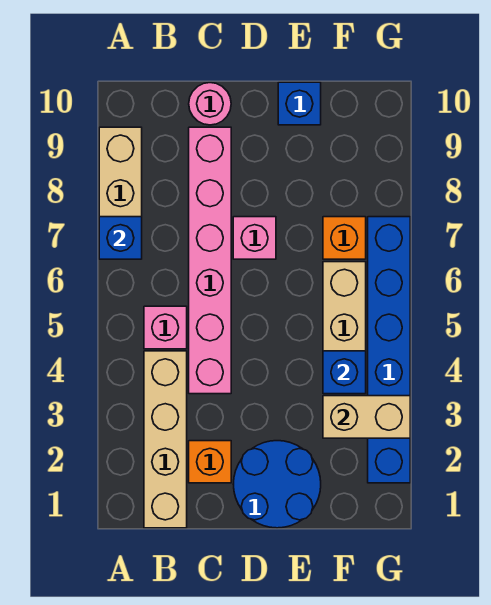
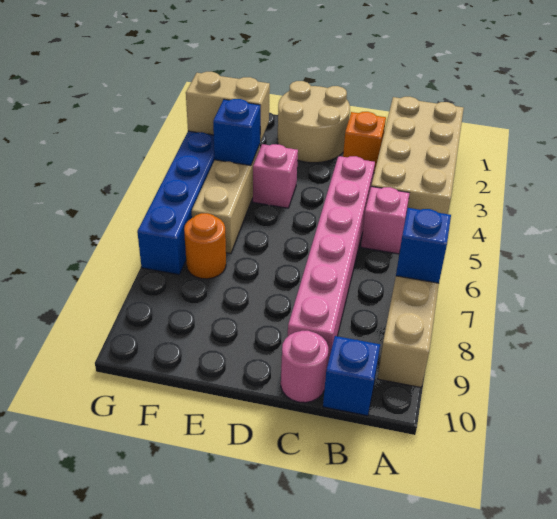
tan brick B1:B4 level 1 -> tan brick A1:B4 level 1
blue round brick D1:E2 level 1 -> tan round brick D1:E2 level 1
pink brick D7 level 1 -> pink brick E4 level 1
blue brick E10 level 1 -> blue brick B10 level 1
orange brick F7 level 1 -> orange round brick F7 level 1

